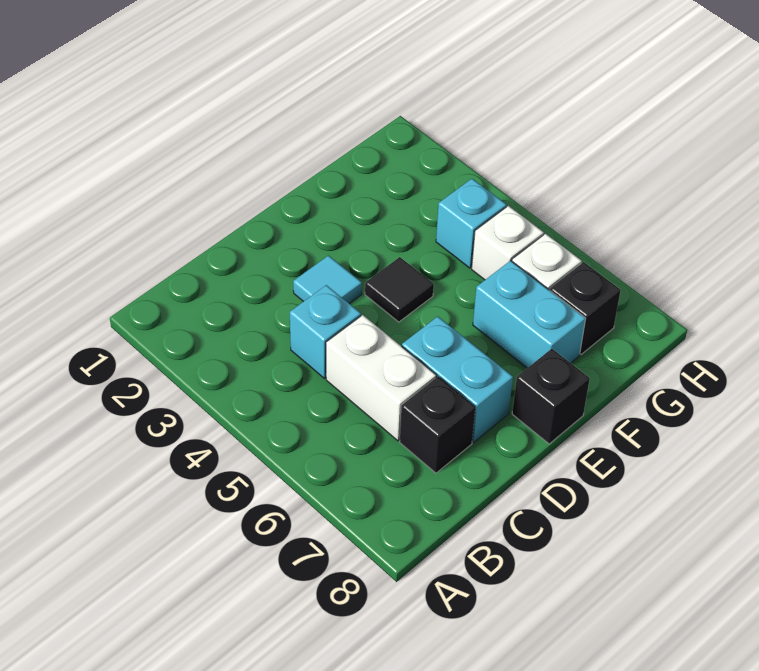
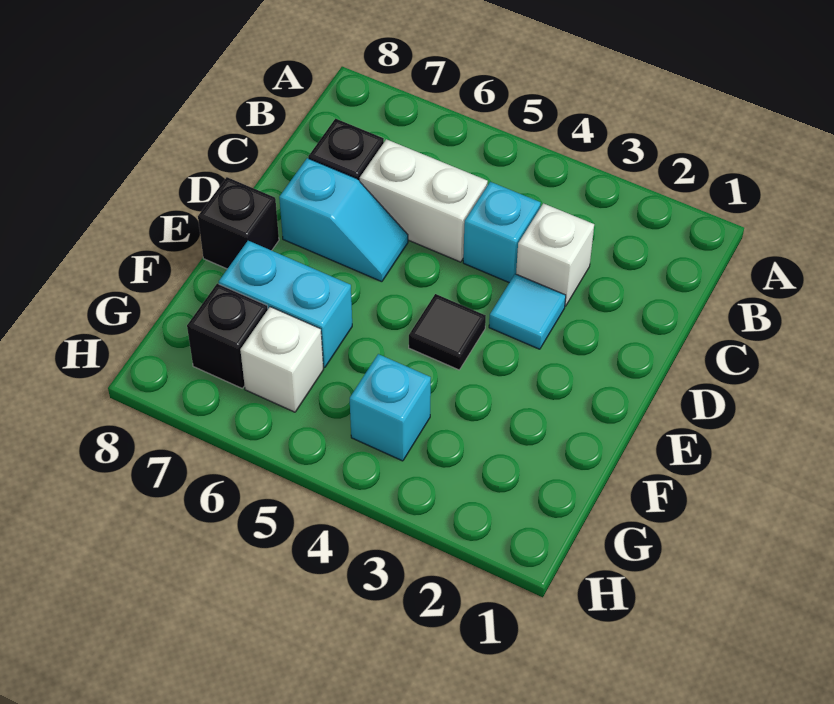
cyan brick D6:D7 level 1 -> cyan slope D6:D7 level 1 top 7
white brick G5 level 1 -> white brick C3 level 1

